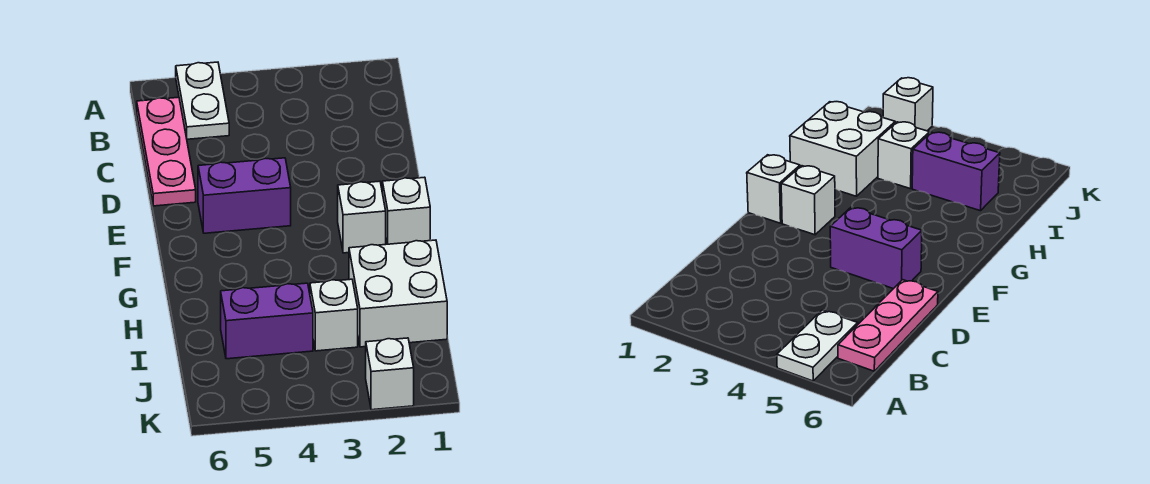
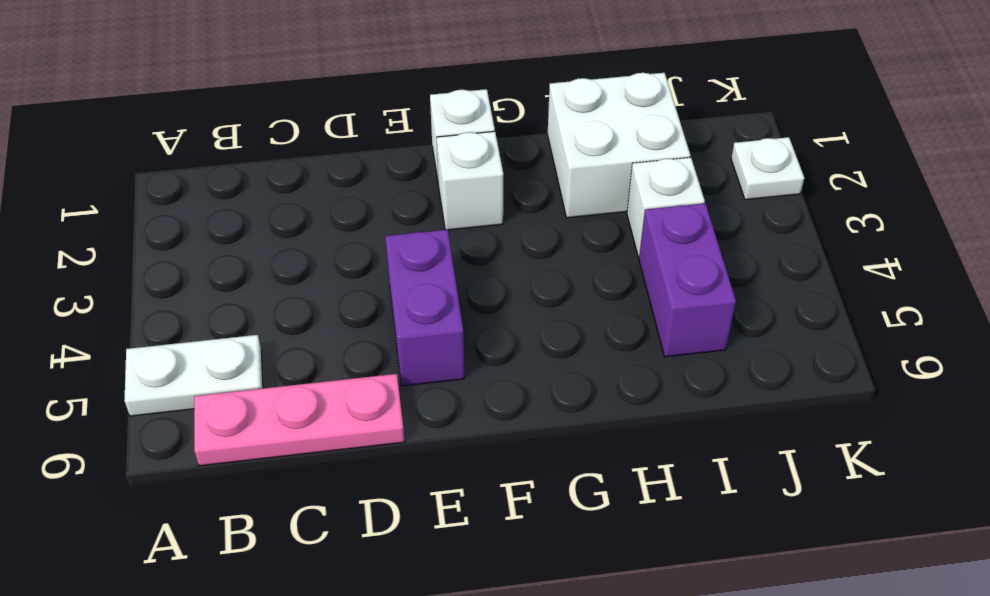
white brick K2 level 1 -> white plate K2 level 1

